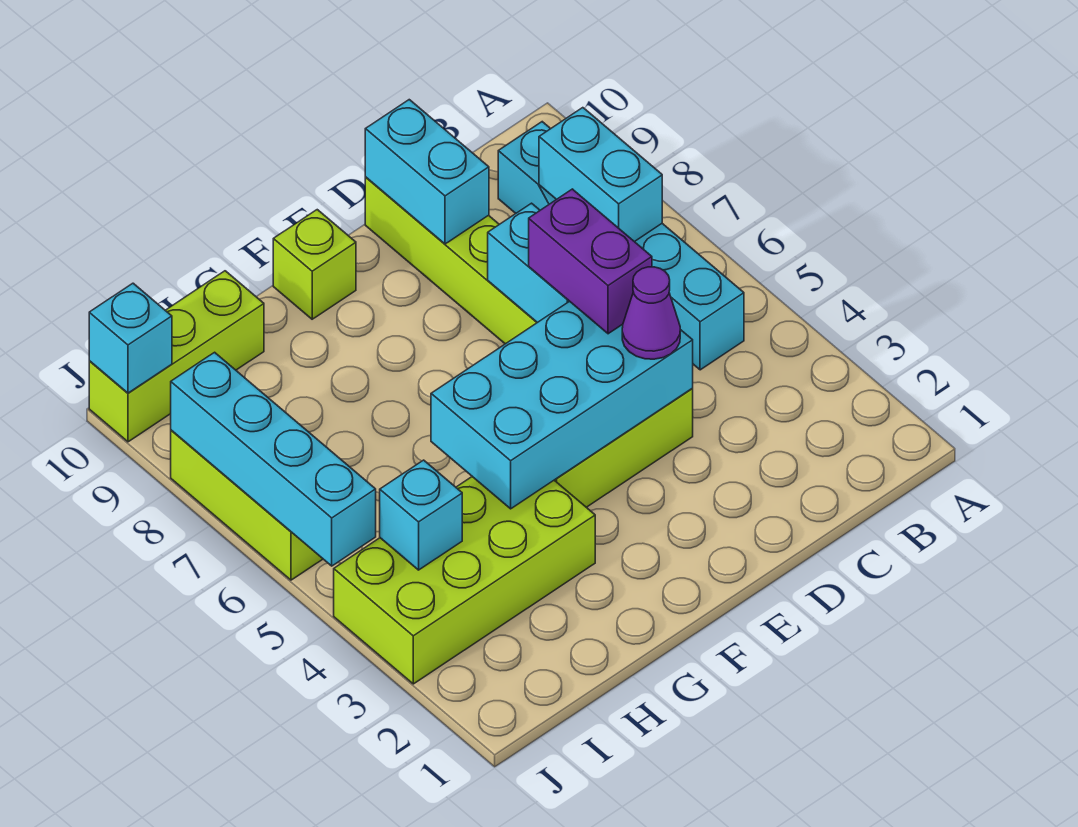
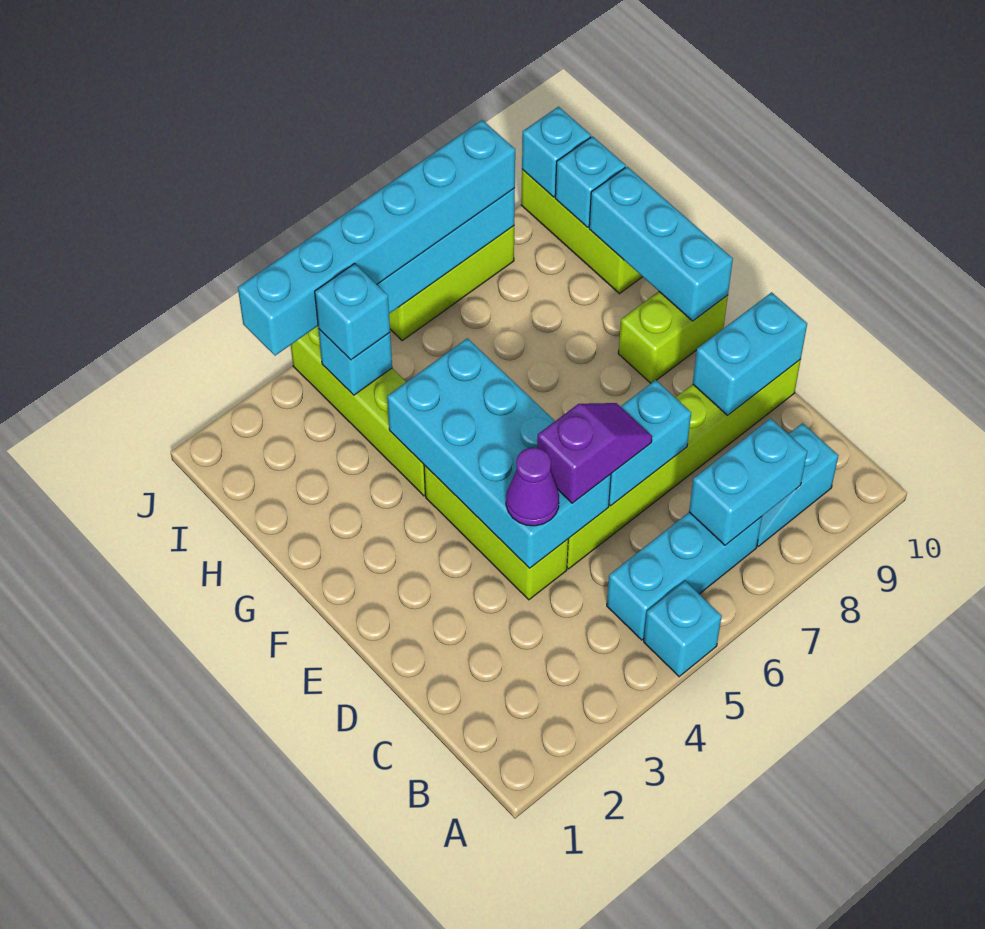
none -> cyan brick A5 level 1
purple brick D5:D6 level 3 -> purple slope D5:D6 level 3 top 5
lime brick F10 level 1 -> lime brick F9:F10 level 1
none -> cyan brick F10:H10 level 2
lime brick G3:J4 level 1 -> lime brick G4:J4 level 1
none -> cyan brick I4 level 3
none -> cyan brick I10 level 2
none -> cyan brick J3:J8 level 3

